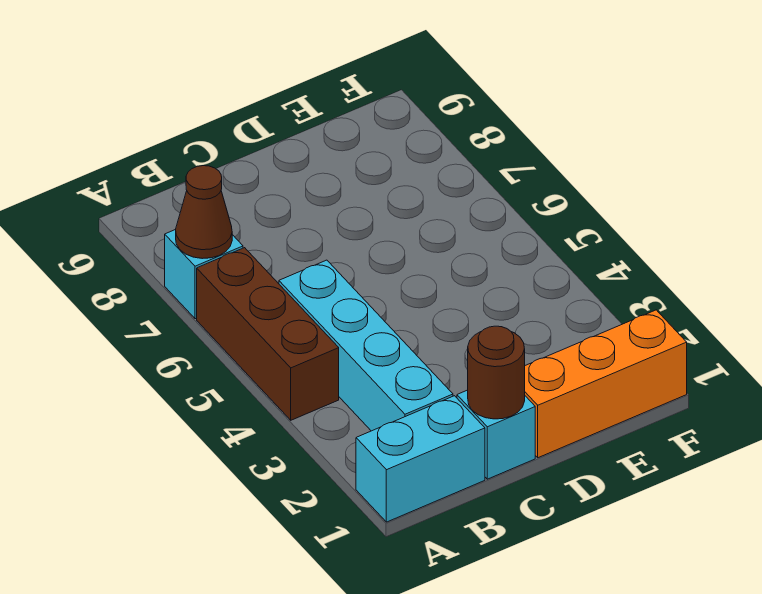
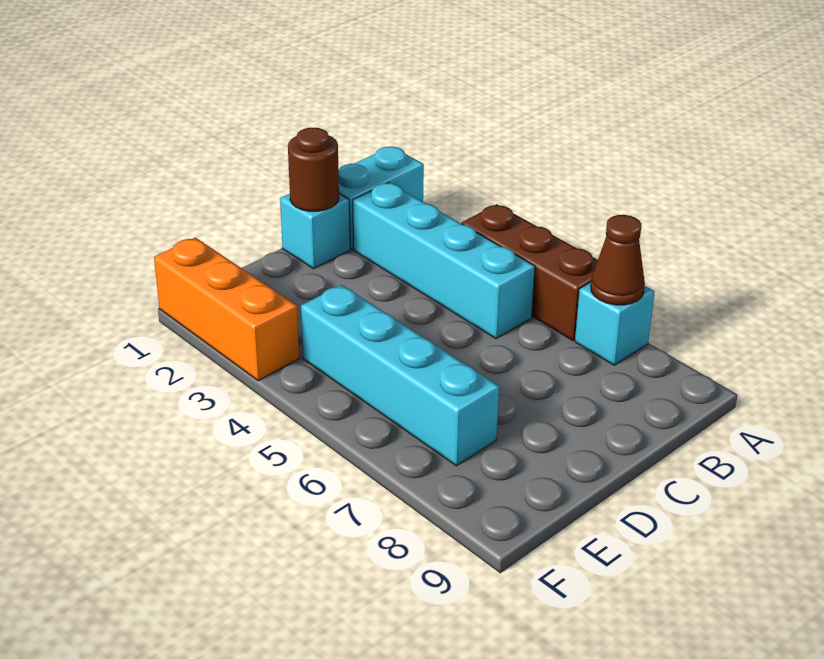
orange brick D1:F1 level 1 -> orange brick F1:F3 level 1
none -> cyan brick E4:E7 level 1

